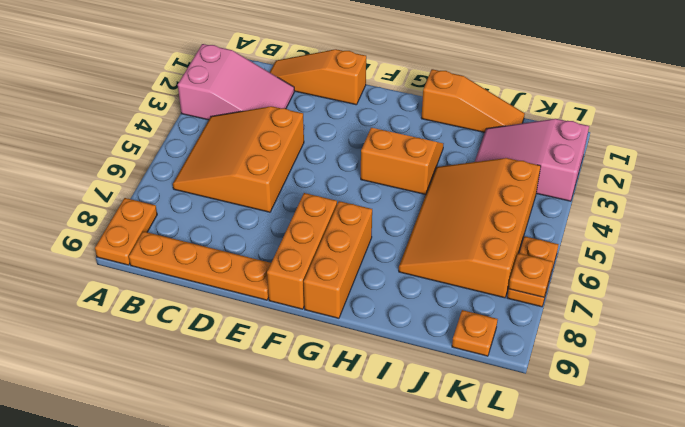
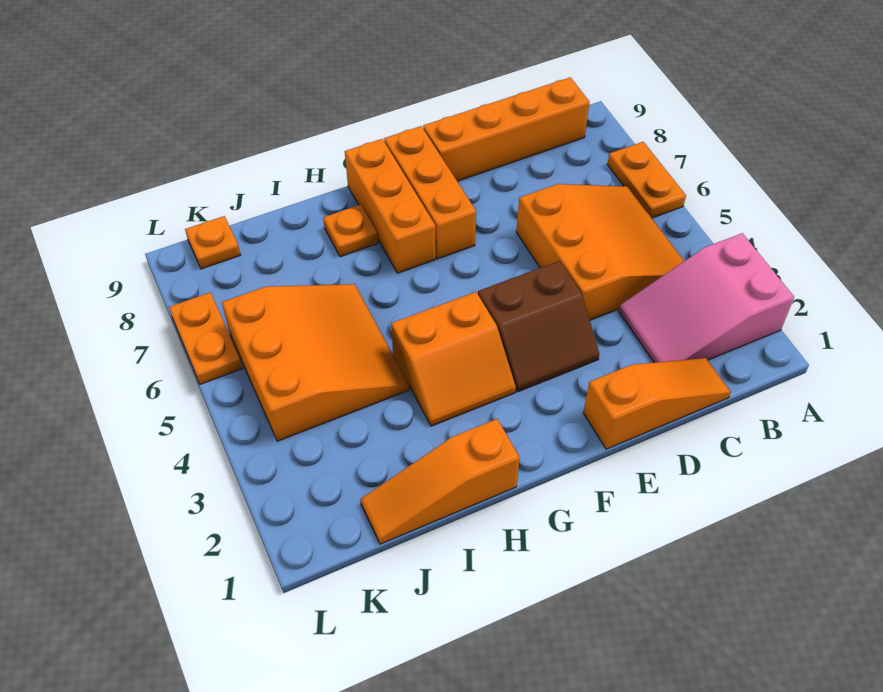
orange plate A8:A9 level 1 -> orange plate A6:A7 level 1
orange plate B9:E9 level 1 -> orange brick B9:E9 level 1
none -> brown slope E3:F4 level 1 top 4
orange slope I4:K7 level 1 top K -> orange slope I4:K6 level 1 top K
pink slope J2:L3 level 1 top L -> none
orange plate L7 level 2 -> orange plate H8 level 1

